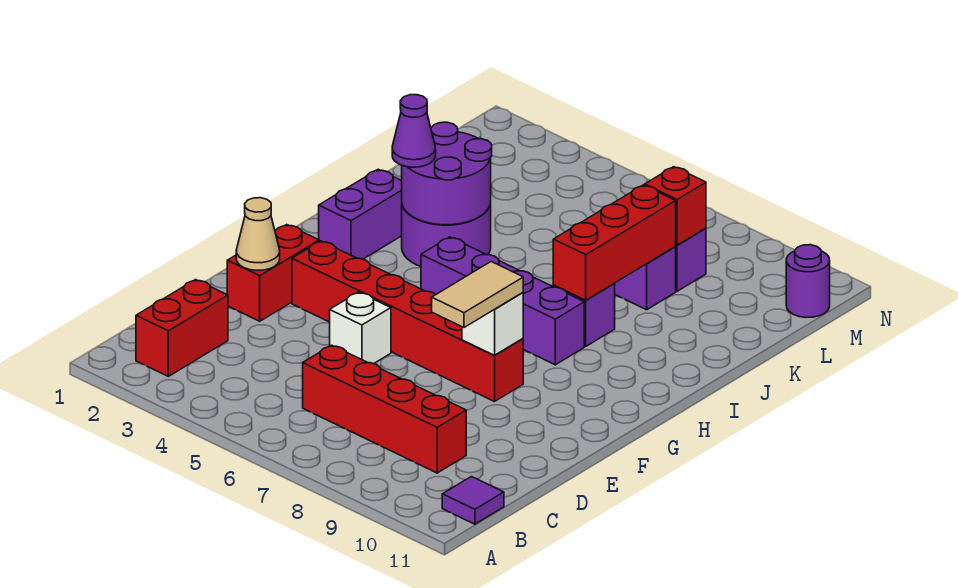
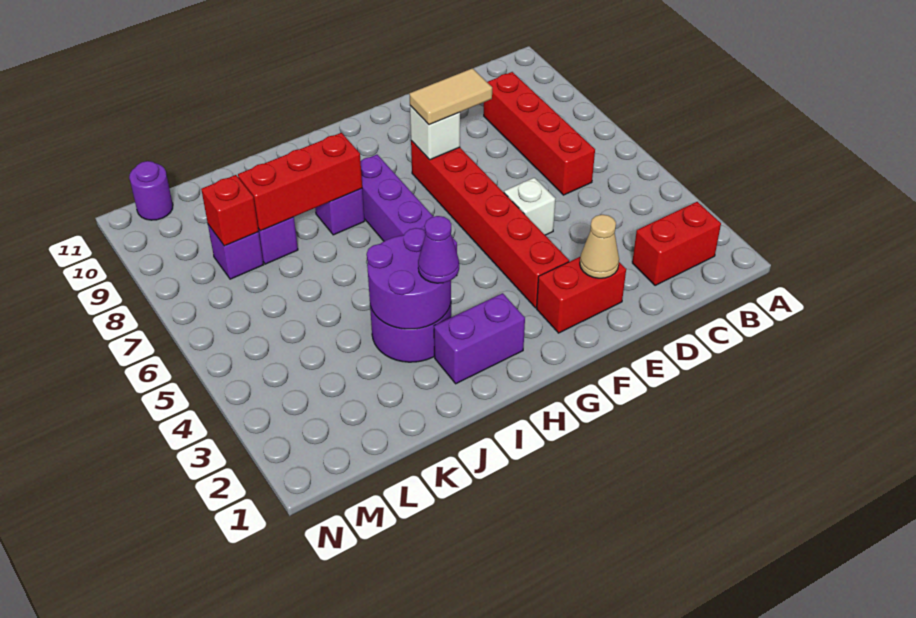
purple tile B11 level 1 -> none

